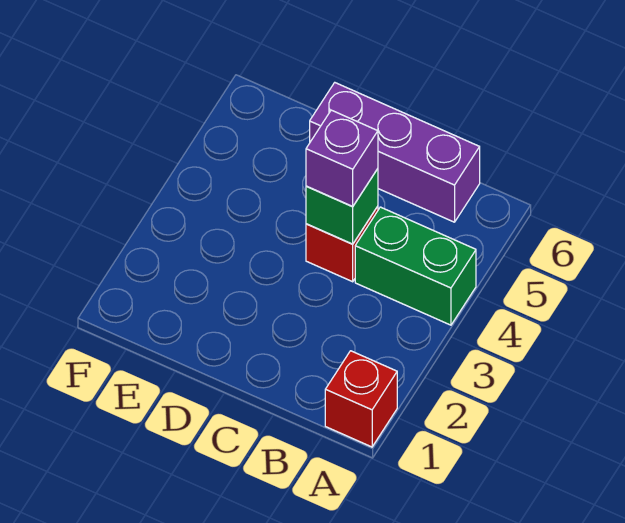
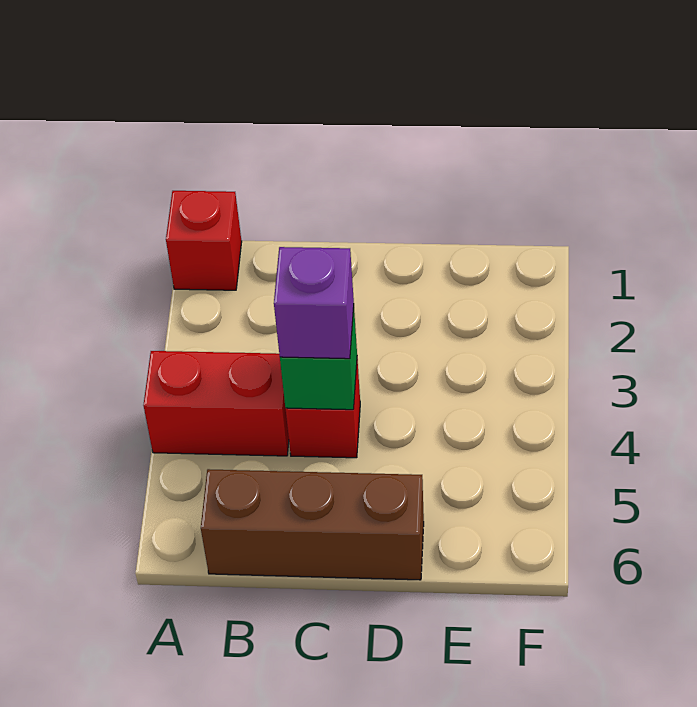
green brick A4:B4 level 1 -> red brick A4:B4 level 1
purple brick B6:D6 level 1 -> brown brick B6:D6 level 1

